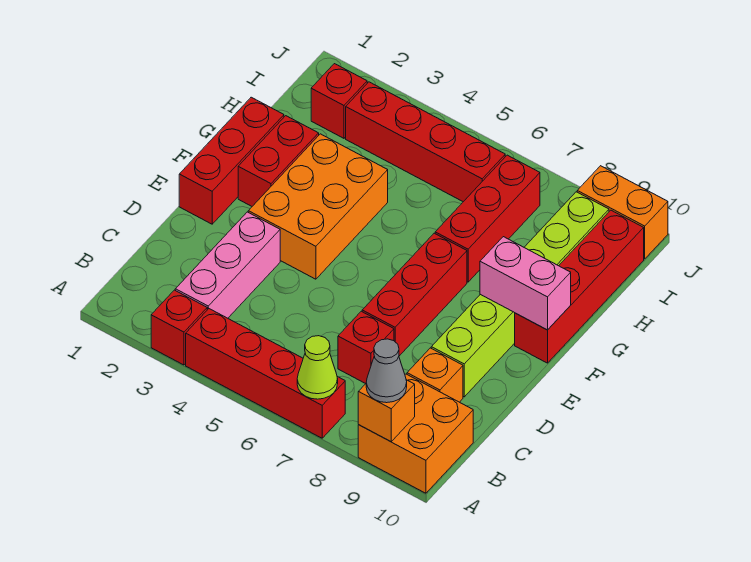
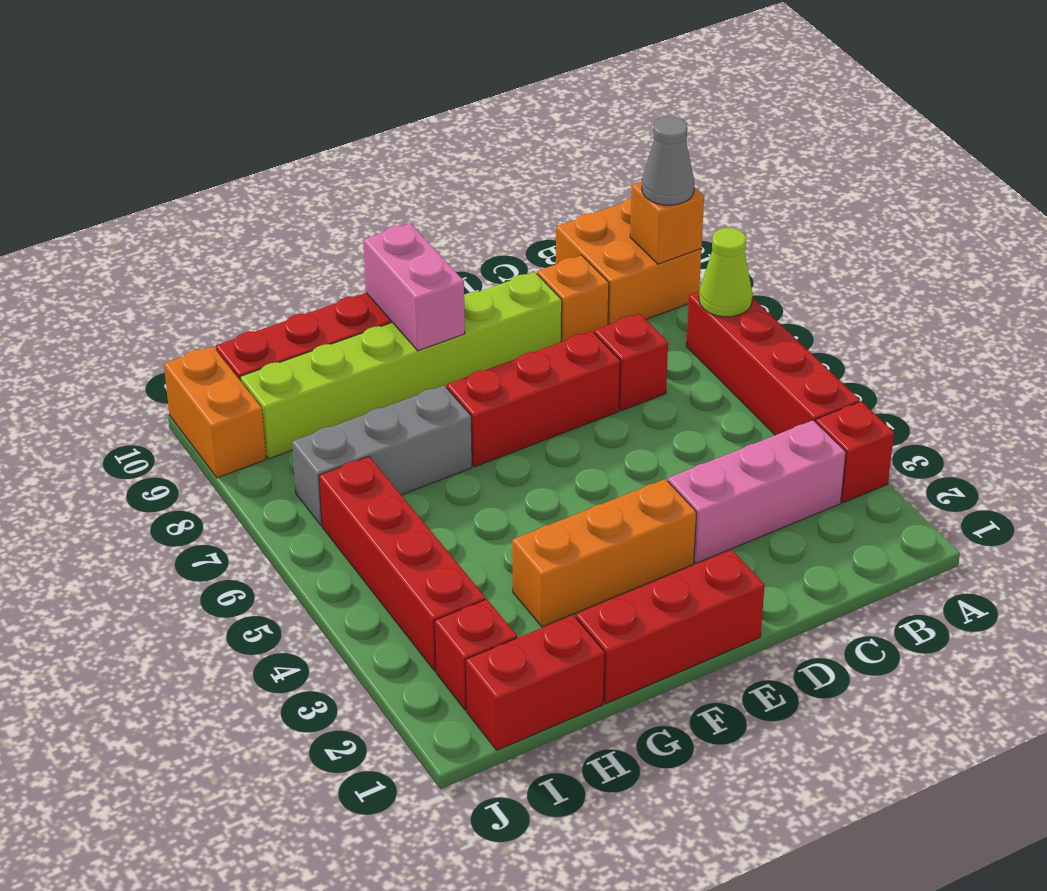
orange brick E3:G4 level 1 -> orange brick E3:G3 level 1
red brick F2:G2 level 1 -> red brick H1:I1 level 1
red brick G7:I7 level 1 -> grey brick G7:I7 level 1

